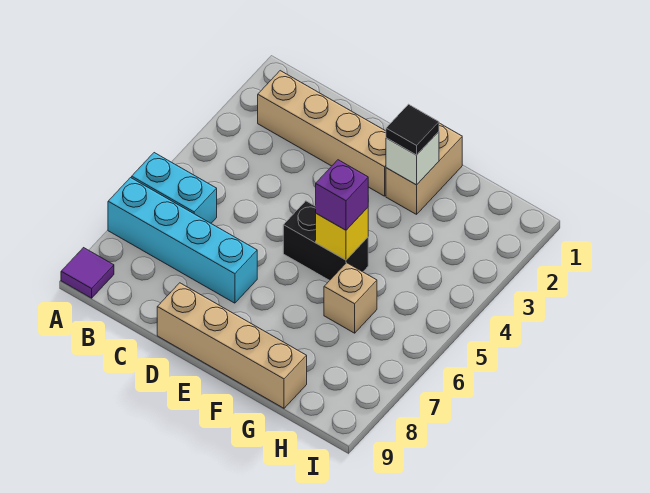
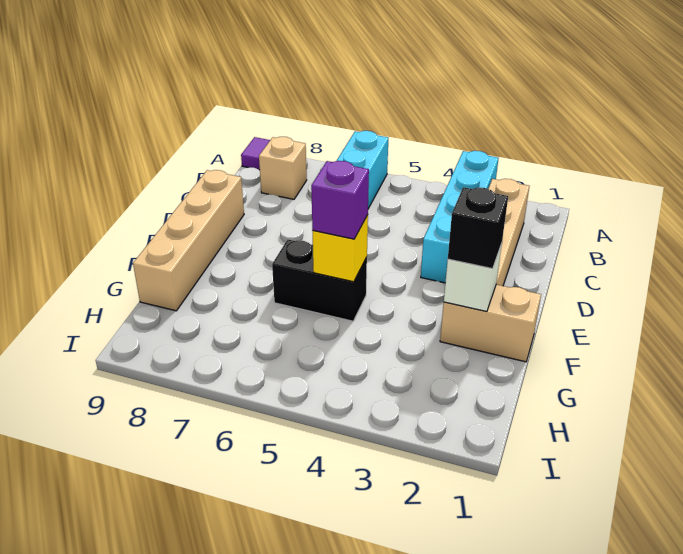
cyan brick A7:D7 level 1 -> cyan brick A3:D3 level 1
black brick E5:F5 level 1 -> black brick F5:F6 level 1
black tile F2 level 3 -> black brick F2 level 3
tan brick G6 level 1 -> tan brick B8 level 1

